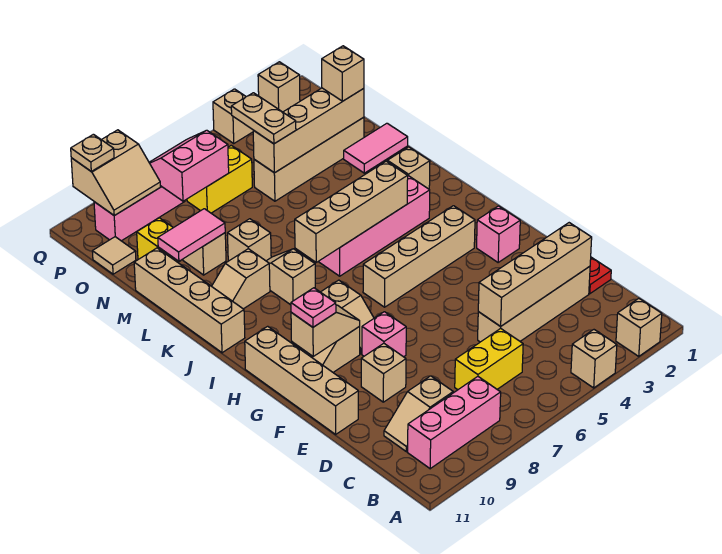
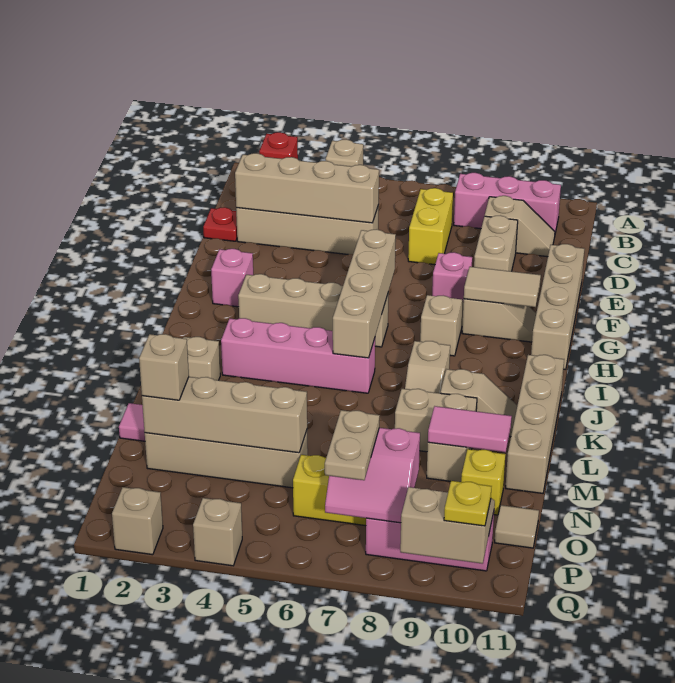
tan brick A2 level 1 -> red brick A2 level 1
yellow brick C6:C7 level 1 -> yellow brick C7:D7 level 1
tan brick E9 level 1 -> tan brick D9:E9 level 1
tan slope G9:G10 level 2 top 10 -> tan tile G9:G10 level 2
pink plate G10 level 3 -> none
tan brick J4:J7 level 2 -> tan brick G6:J6 level 2
tan brick L8 level 1 -> tan brick L8:L9 level 1
tan plate N5:O5 level 3 -> tan plate O7:P7 level 3
tan plate Q10 level 3 -> yellow plate Q10 level 3

